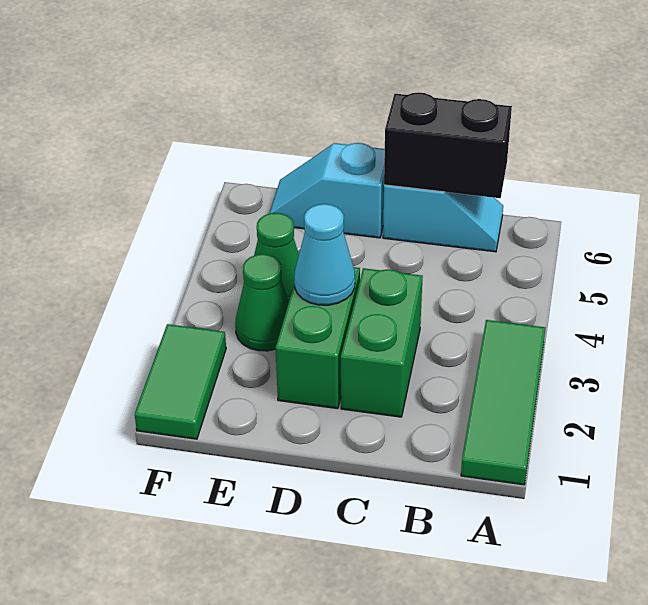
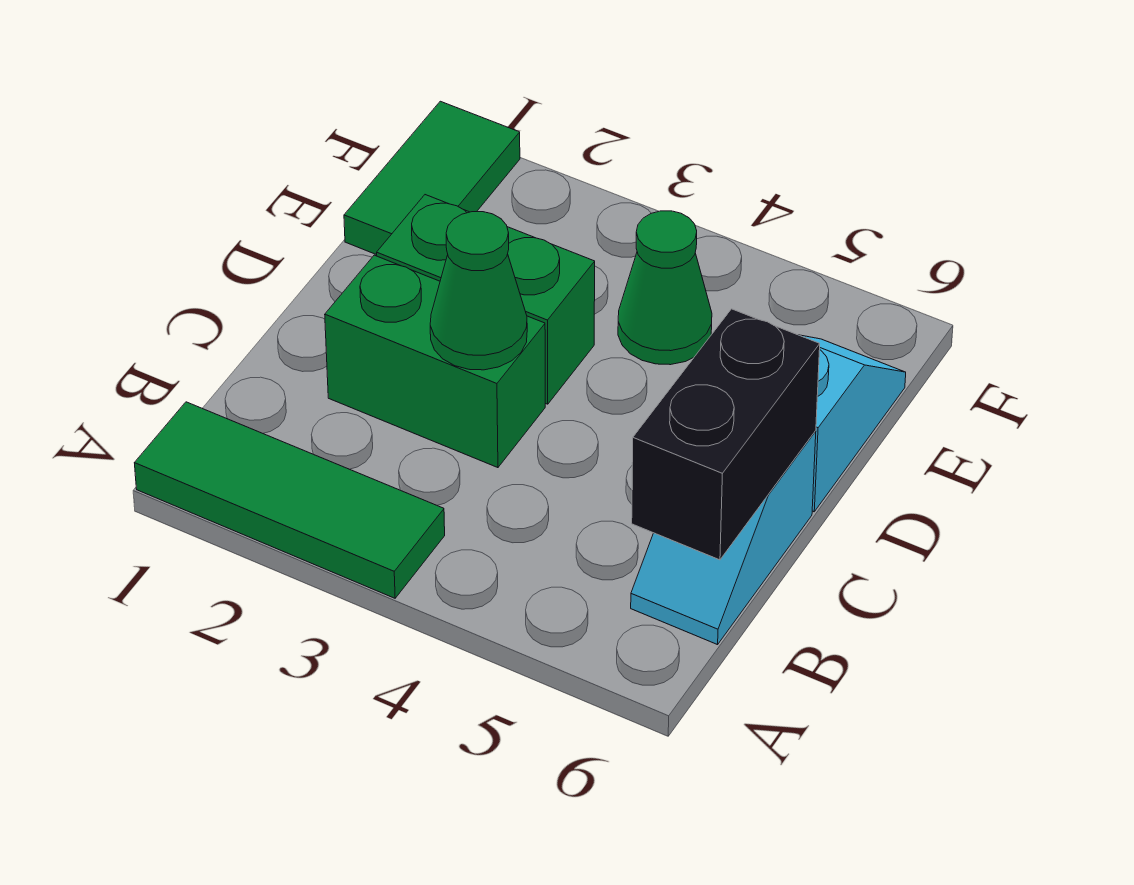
cyan cone D3 level 2 -> none
green cone E3 level 1 -> green cone C3 level 2
green tile F1:F2 level 1 -> green tile E1:F1 level 1

